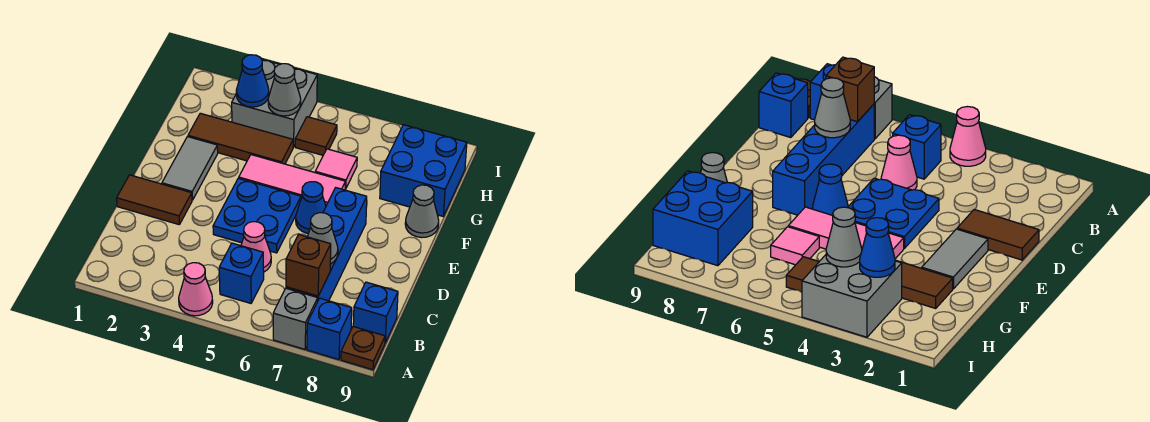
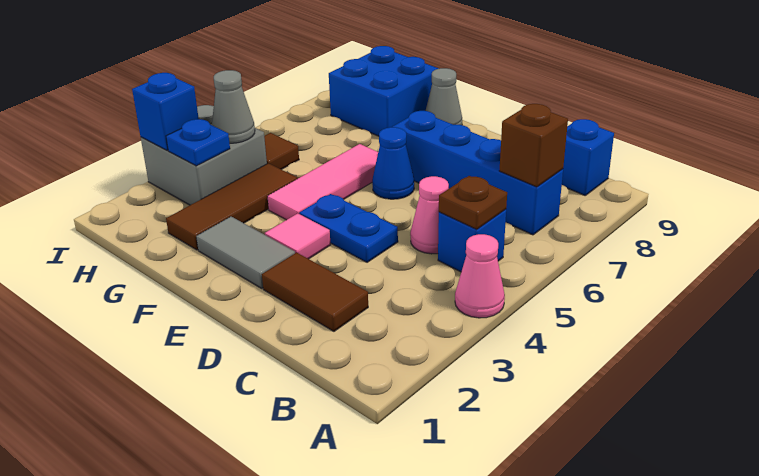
grey brick A7 level 1 -> none
blue brick A8 level 1 -> blue brick I3 level 2
brown plate A9 level 1 -> brown plate B5 level 2
grey cone C7 level 2 -> none
brown tile D1:D2 level 1 -> brown tile C2:D2 level 1
blue plate D4:E5 level 1 -> blue plate D4:E4 level 1
pink tile G6 level 1 -> pink tile E3 level 1
blue cone H3 level 2 -> blue plate H3 level 2

